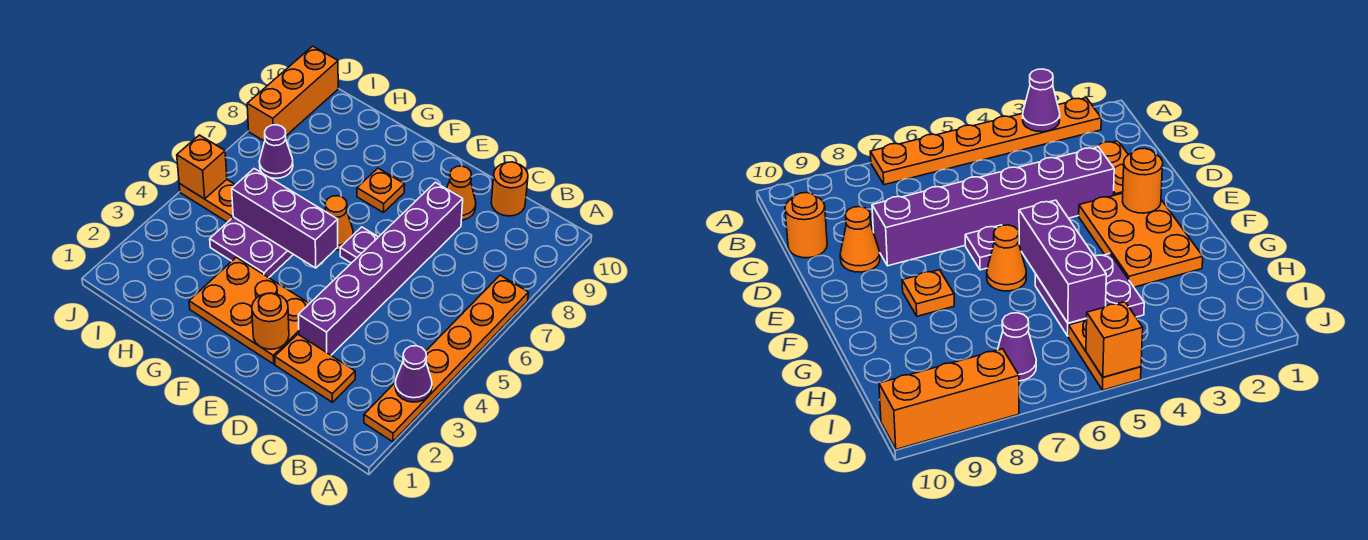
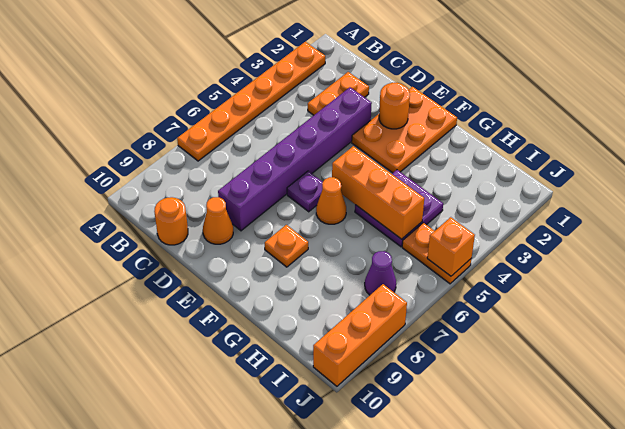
purple cone A3 level 2 -> none
orange plate C2:D2 level 1 -> orange plate C2:C3 level 1
orange plate E2:G3 level 1 -> orange plate E1:F3 level 1
purple brick F5:H5 level 2 -> orange brick F5:H5 level 2

